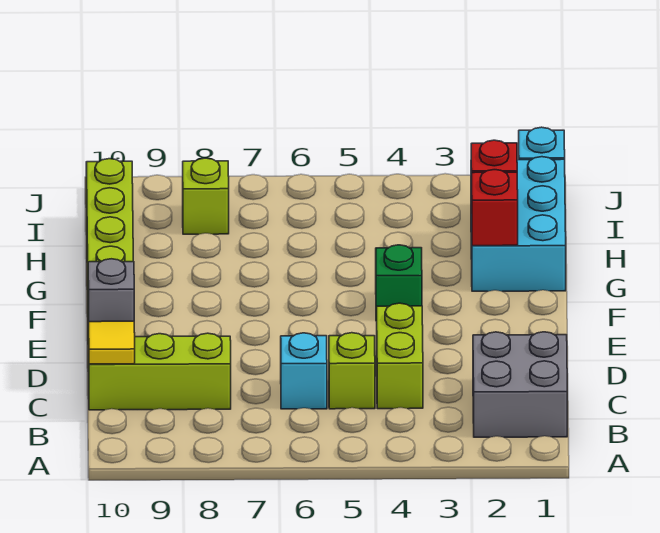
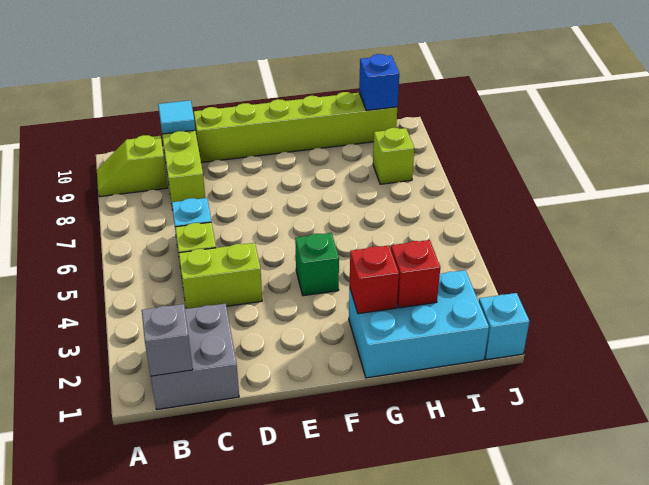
none -> lime slope A9:B9 level 1 top B
yellow tile C10 level 2 -> cyan tile C10 level 2
grey brick D10 level 2 -> grey brick B1 level 2
none -> blue brick I10 level 2

